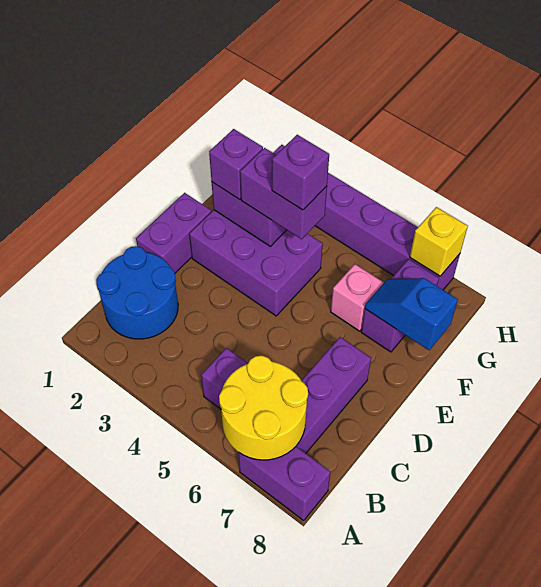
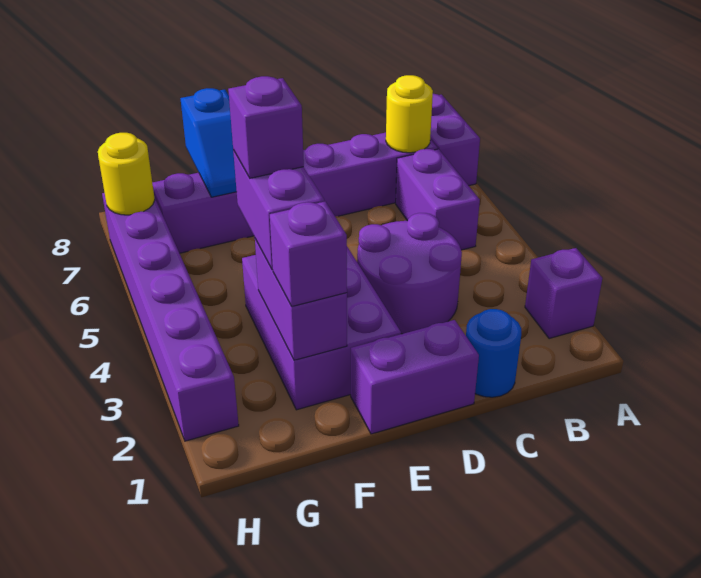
none -> purple brick A2 level 1
yellow round brick A6:B7 level 2 -> yellow round brick B7 level 2
blue round brick B1:C2 level 1 -> blue round brick C1 level 1
none -> purple round brick C3:D4 level 1
pink brick F6 level 1 -> none
yellow brick H7 level 2 -> yellow round brick H7 level 2

